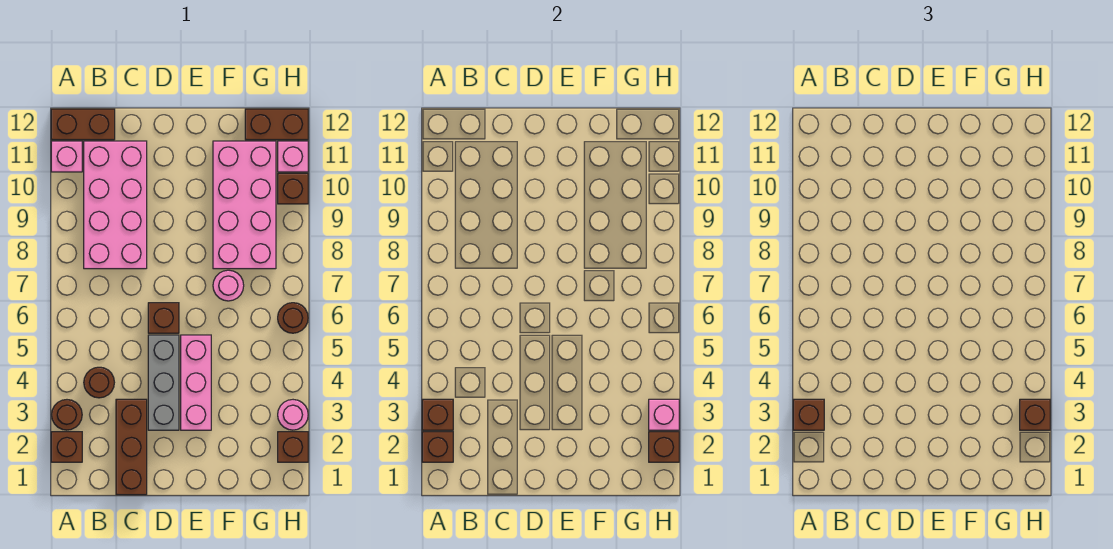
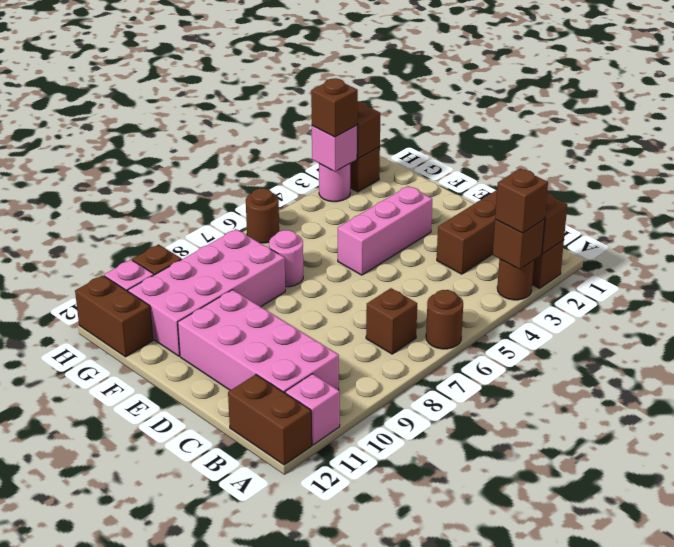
brown round brick B4 level 1 -> brown round brick A6 level 1
pink brick B8:C11 level 1 -> pink brick B10:E11 level 1
grey brick D3:D5 level 1 -> none
brown brick D6 level 1 -> brown brick B7 level 1

